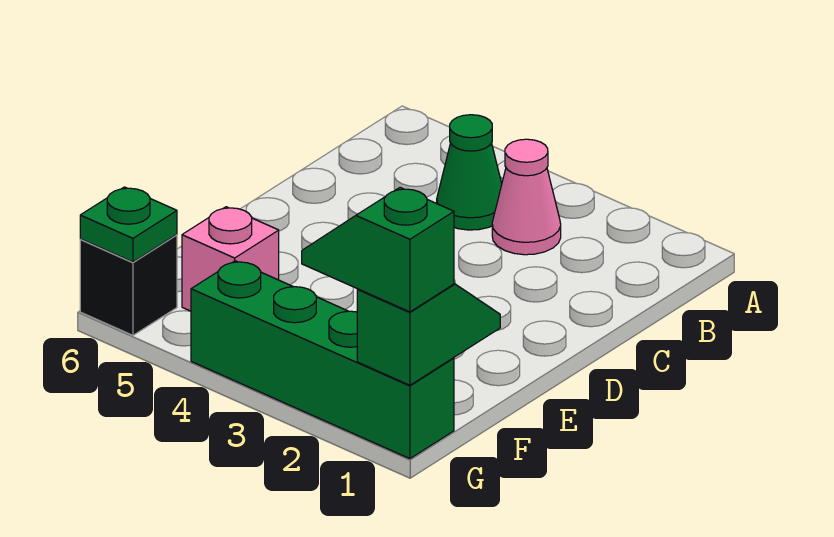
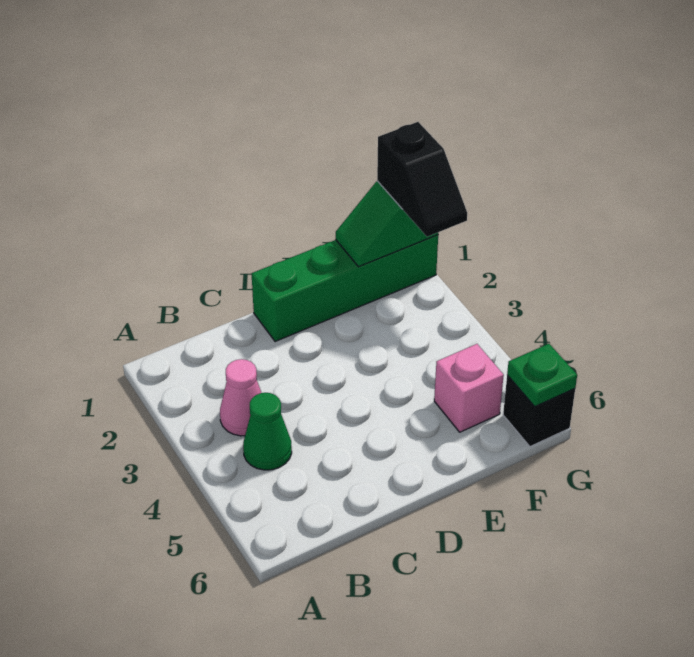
green brick G1:G4 level 1 -> green brick D1:G1 level 1
green slope G1:G2 level 3 top 1 -> black slope G1:G2 level 3 top 1

